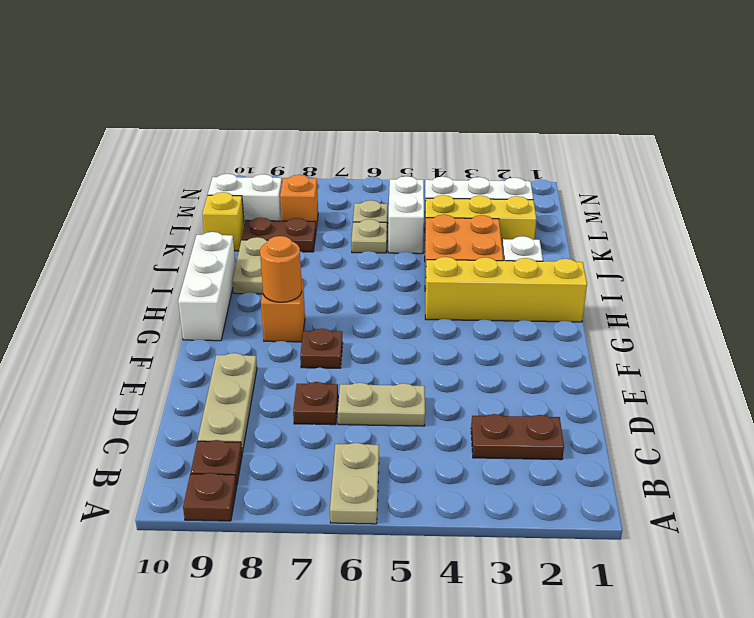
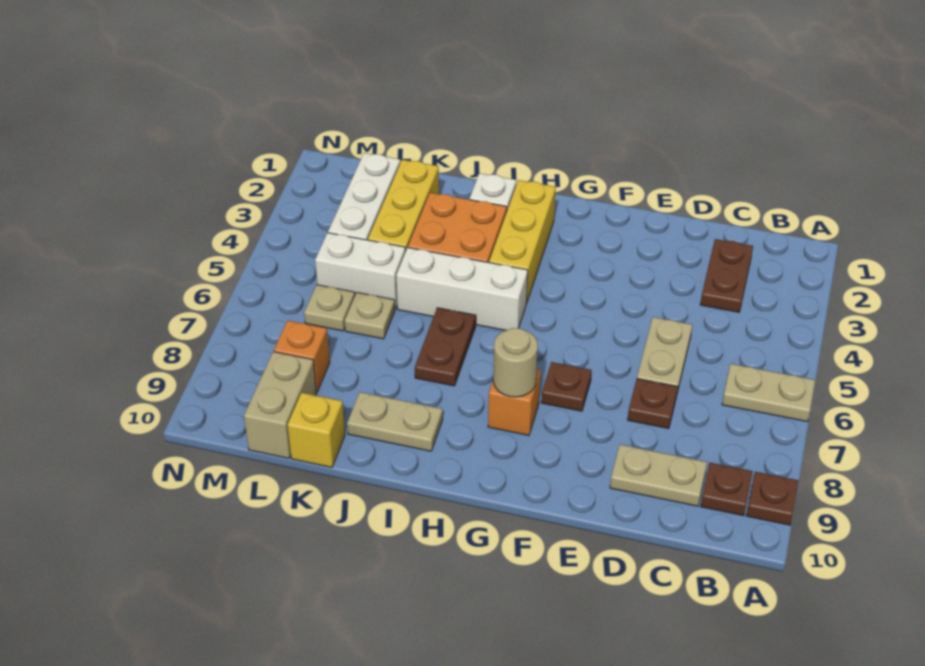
tan plate C9:E9 level 1 -> tan plate C9:D9 level 1
orange round brick G8 level 2 -> tan round brick G8 level 2
white brick G10:I10 level 1 -> white brick H5:J5 level 1
yellow brick H1:H4 level 1 -> yellow brick H2:H4 level 1
brown plate K8:K9 level 1 -> brown plate I6:I7 level 1
white brick L9:L10 level 1 -> tan brick L9:L10 level 1

